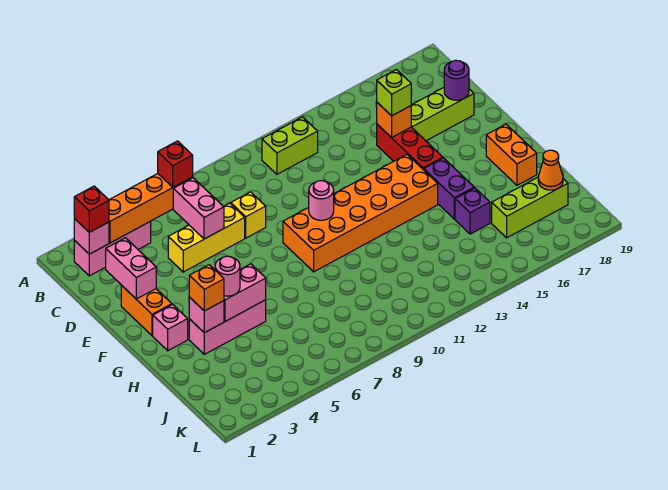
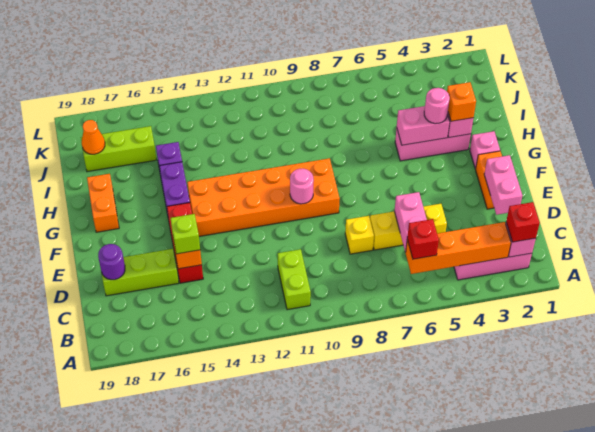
lime brick B11:B12 level 1 -> lime brick B11:C11 level 1

